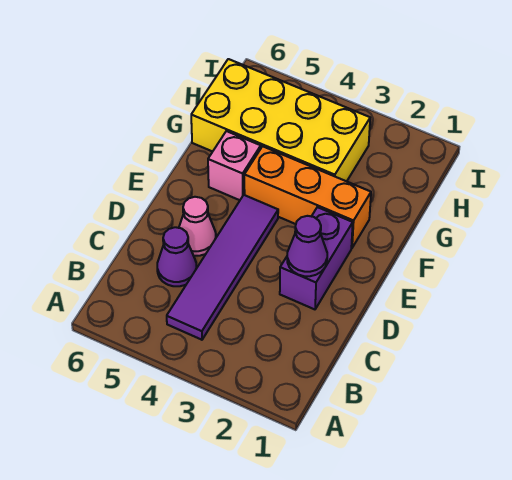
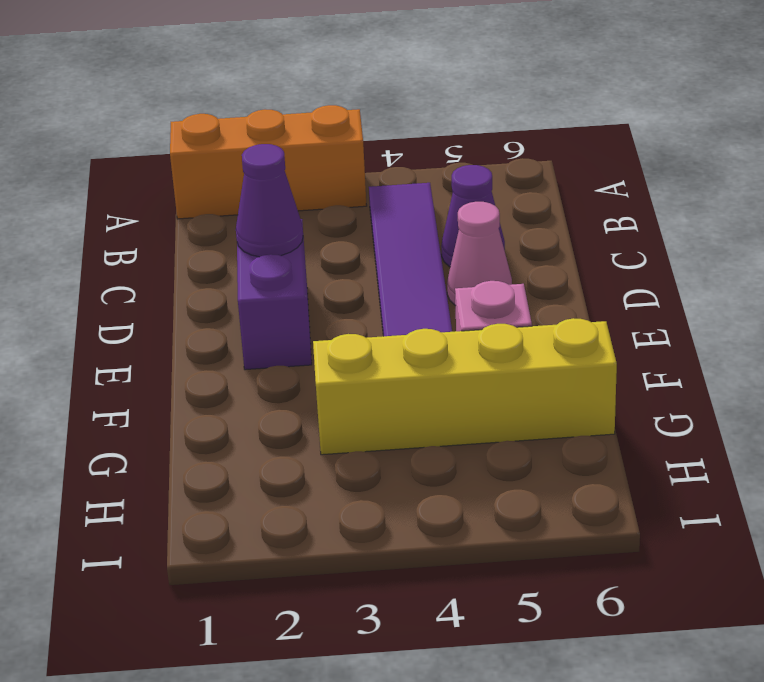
orange brick F2:F4 level 1 -> orange brick A1:A3 level 1
yellow brick G3:H6 level 1 -> yellow brick G3:G6 level 1

